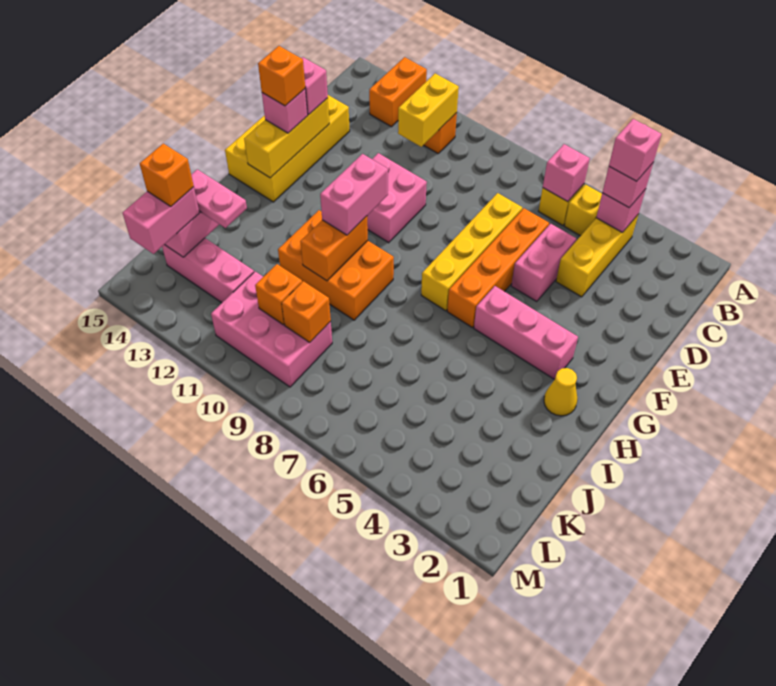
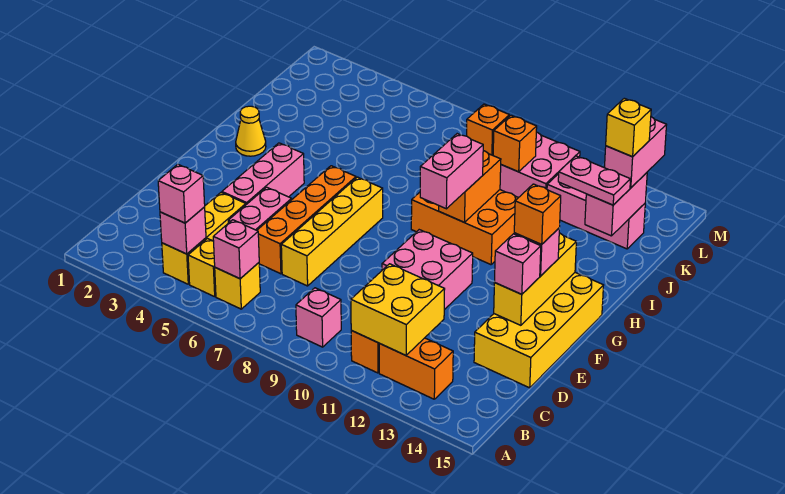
orange brick A13:B13 level 1 -> orange brick B12:B13 level 1
pink brick B4 level 4 -> pink brick B9 level 1
yellow brick B11:C11 level 2 -> yellow brick B11:C12 level 2
pink brick G3:G5 level 1 -> pink brick E4:G4 level 1
orange brick K14 level 4 -> yellow brick K14 level 4

